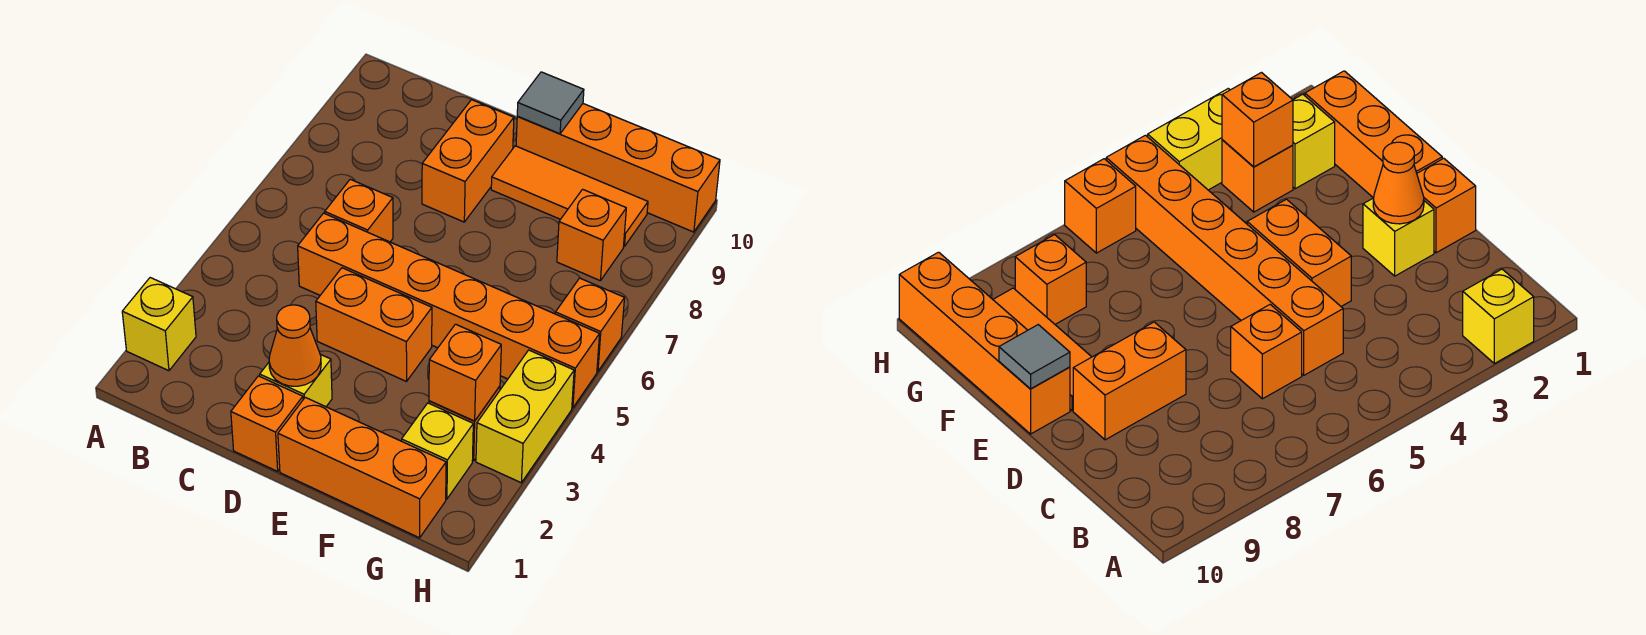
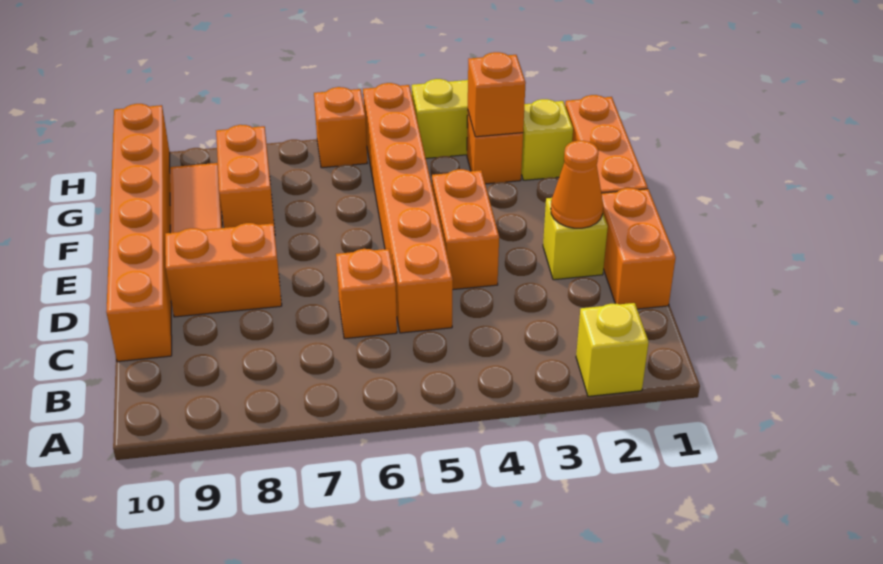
orange brick D1 level 1 -> orange brick C1:D1 level 1
orange brick E10:H10 level 1 -> orange brick C10:H10 level 1
grey tile E10 level 2 -> none
orange brick G8 level 1 -> orange brick F8:G8 level 1

